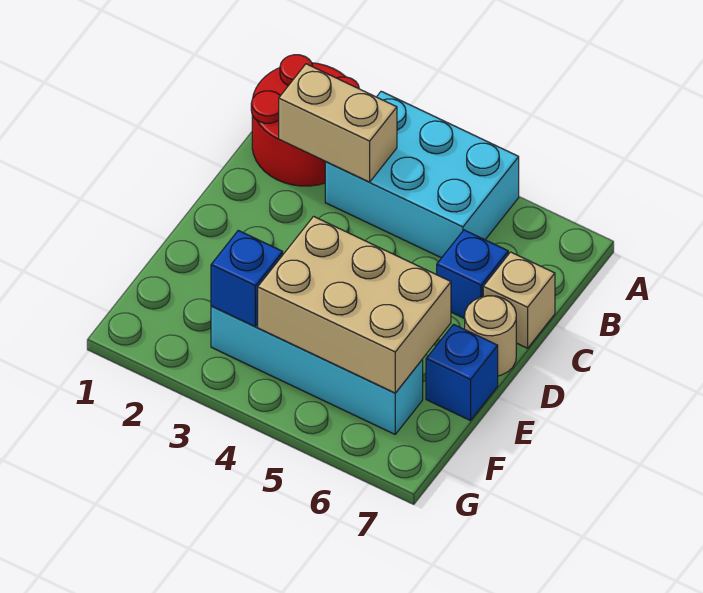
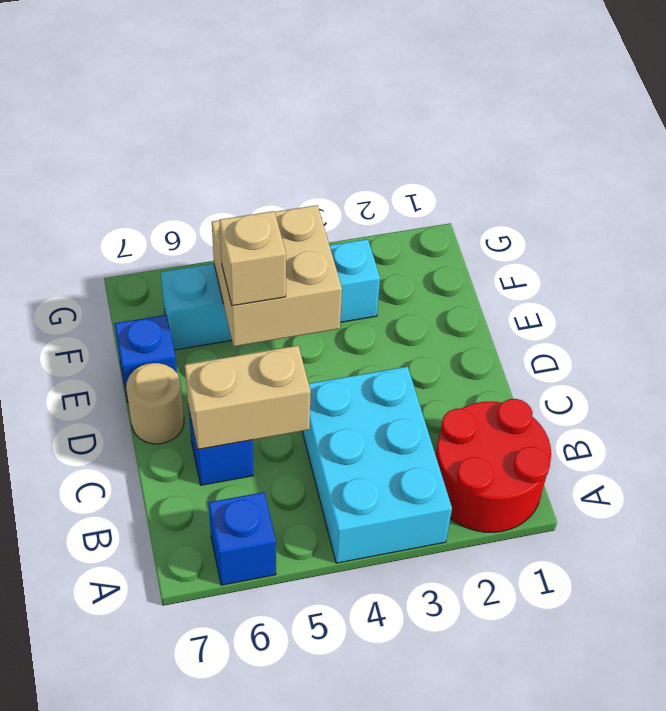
cyan brick A3:B5 level 1 -> cyan brick A3:C4 level 1
tan brick B2:B3 level 2 -> tan brick C5:C6 level 2
tan brick C7 level 1 -> tan brick E5 level 3
tan brick E4:F6 level 2 -> tan brick E4:F5 level 2
blue brick F3 level 2 -> blue brick A6 level 1

